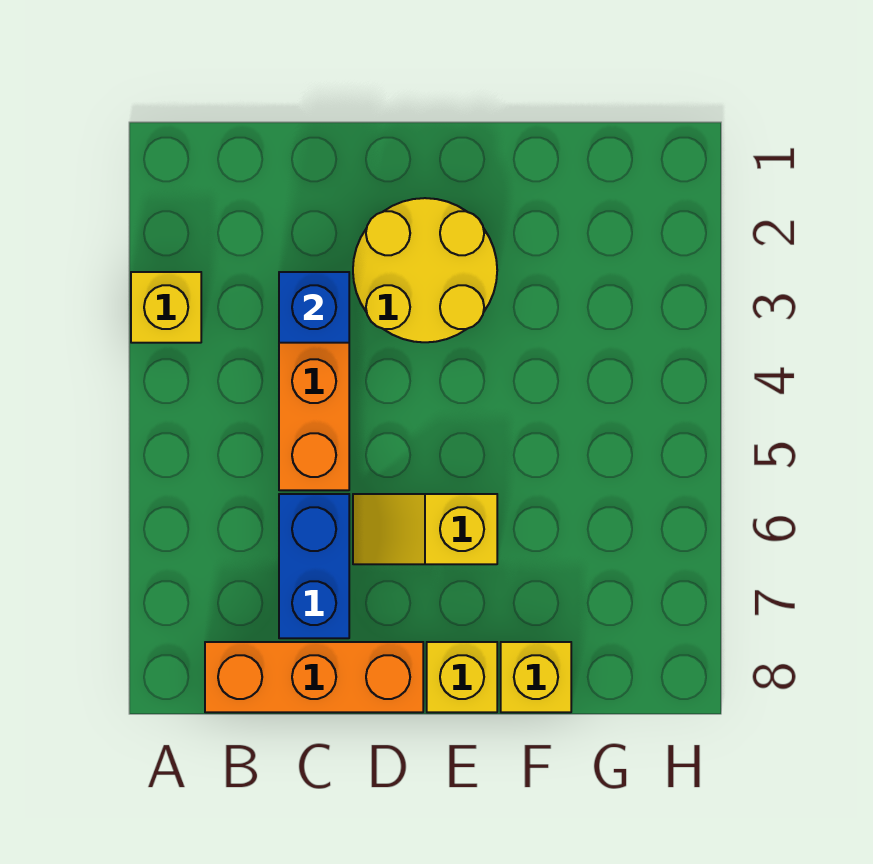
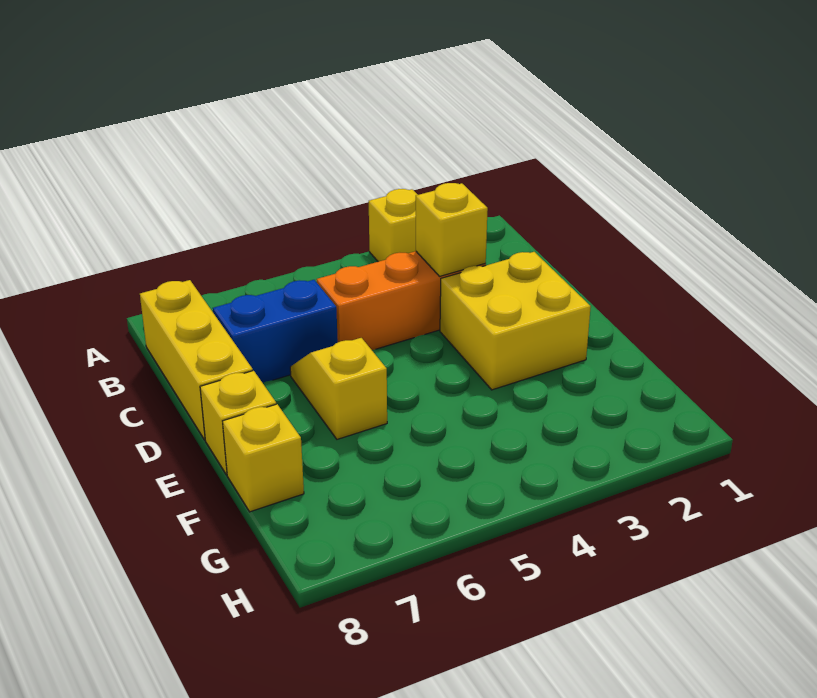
orange brick B8:D8 level 1 -> yellow brick B8:D8 level 1
blue brick C3 level 2 -> yellow brick C3 level 2
yellow round brick D2:E3 level 1 -> yellow brick D2:E3 level 1

